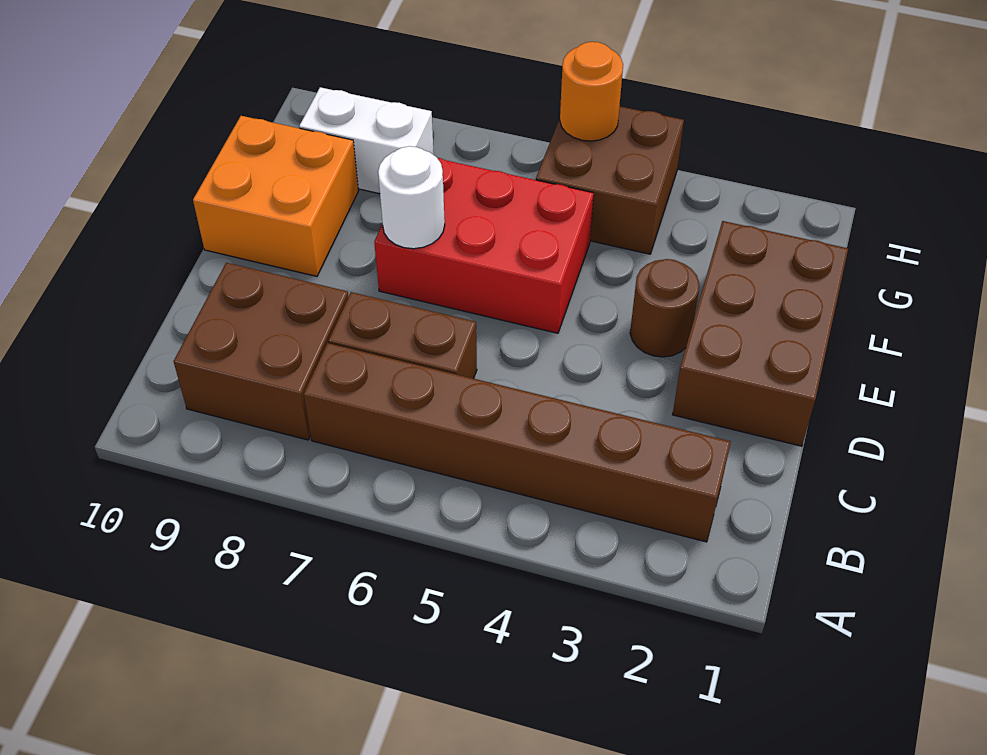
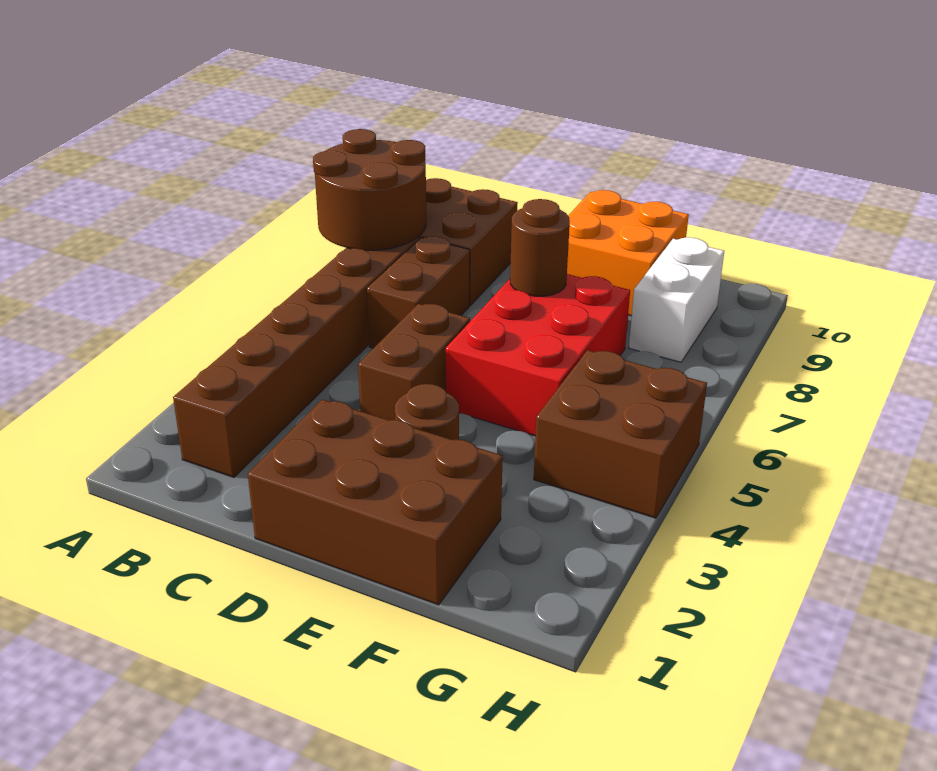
none -> brown round brick A7:B8 level 2
none -> brown brick D4:D5 level 1
white round brick E7 level 2 -> brown round brick E7 level 2
orange round brick H5 level 2 -> none

